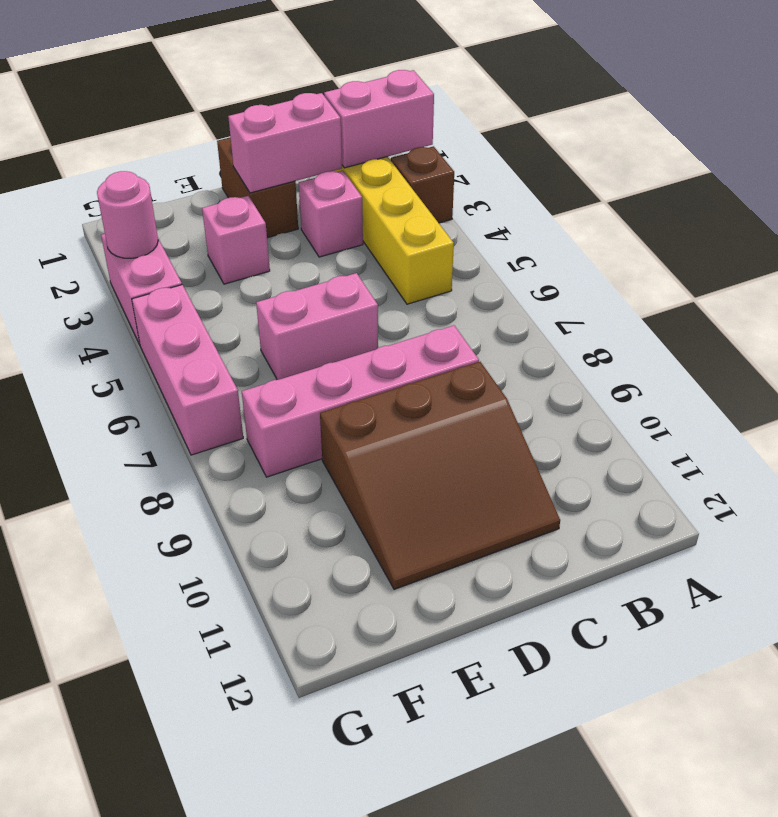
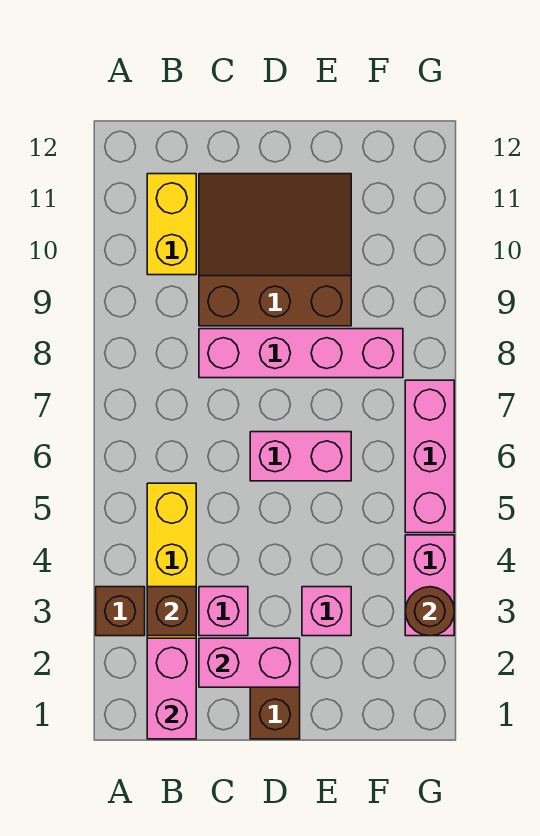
pink brick A2:B2 level 2 -> pink brick B1:B2 level 2
none -> brown brick B3 level 2
none -> yellow brick B10:B11 level 1
pink round brick G3 level 2 -> brown round brick G3 level 2

